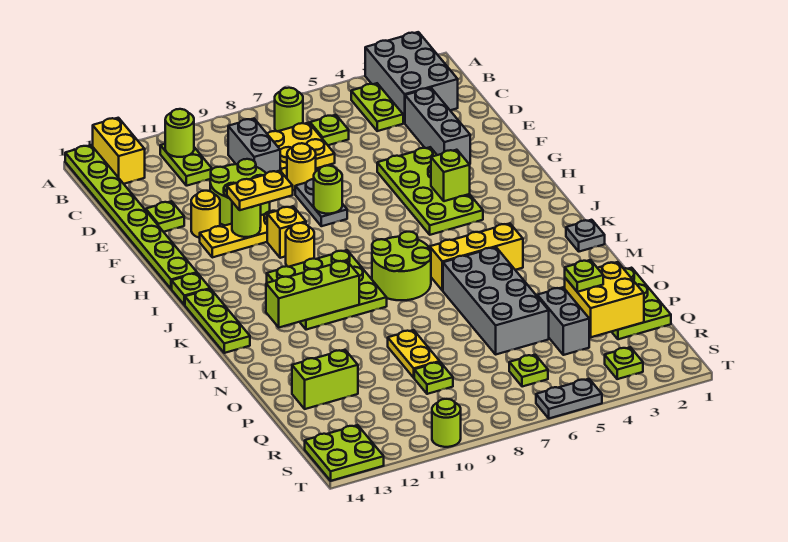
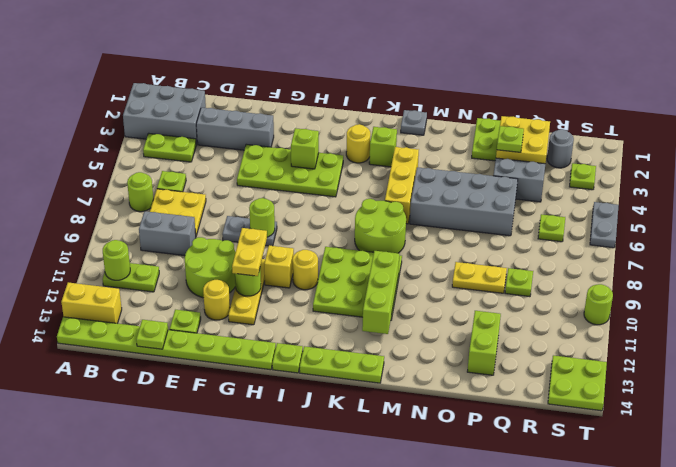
none -> lime plate D14 level 2
yellow round brick E8 level 1 -> yellow round brick J3 level 1
none -> lime brick K3 level 1
none -> grey round brick R2 level 1

